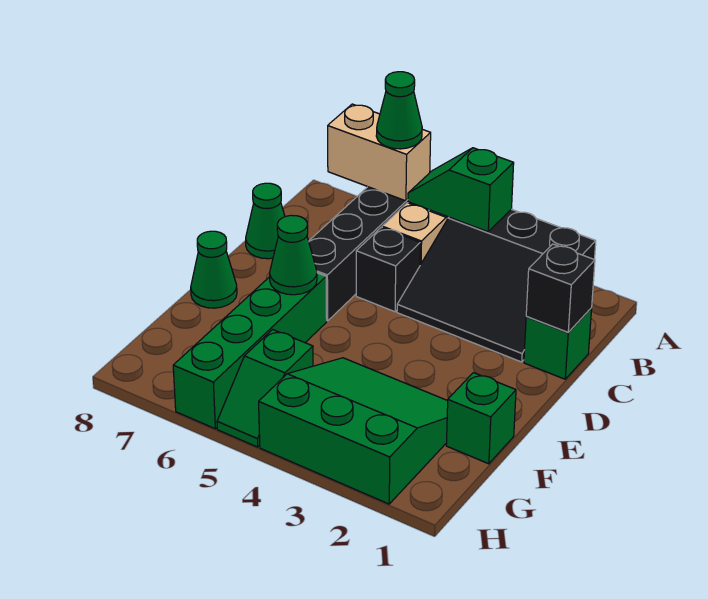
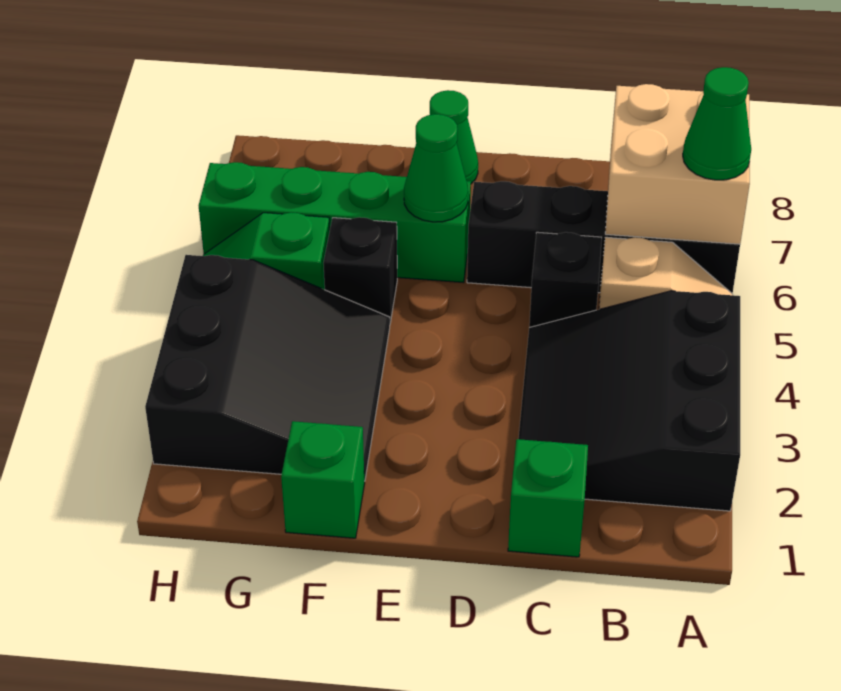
green slope A4:A5 level 2 top 4 -> none
tan brick A6:A7 level 2 -> tan brick A6:B7 level 2
black brick C1 level 2 -> black brick F5 level 1
green cone C8 level 1 -> none
green slope F2:H4 level 1 top H -> black slope F2:H4 level 1 top H

